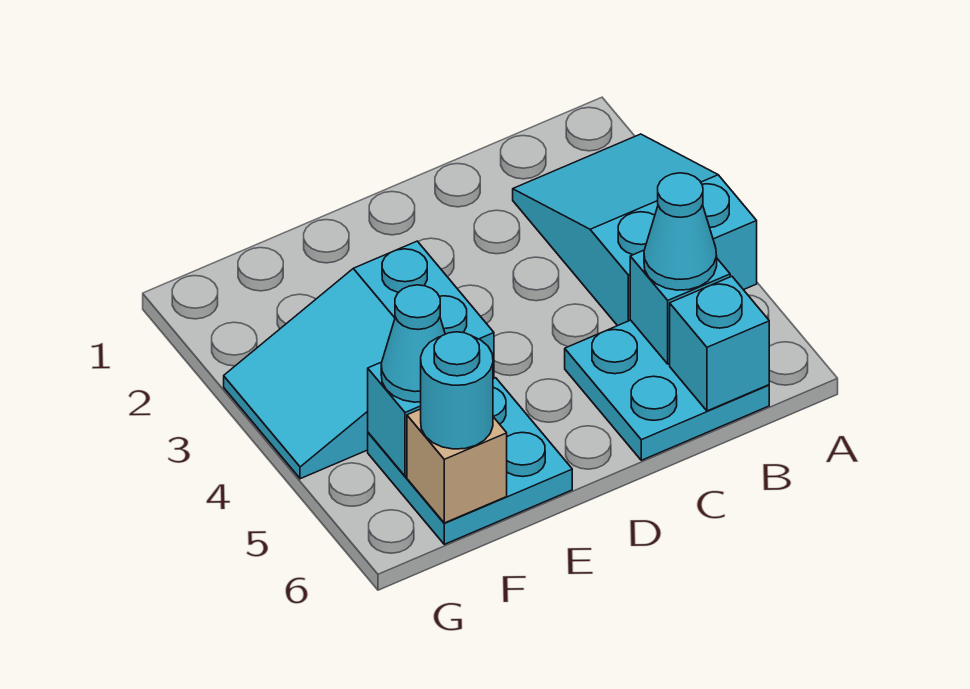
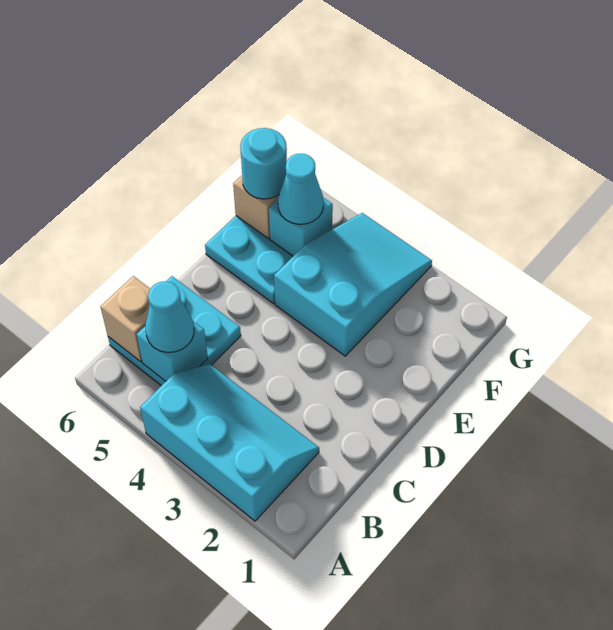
cyan slope A2:B4 level 1 top 4 -> cyan slope A2:B4 level 1 top A
cyan brick B6 level 2 -> tan brick B6 level 2

